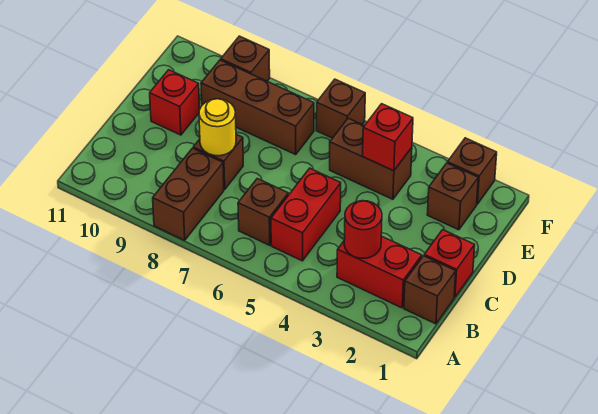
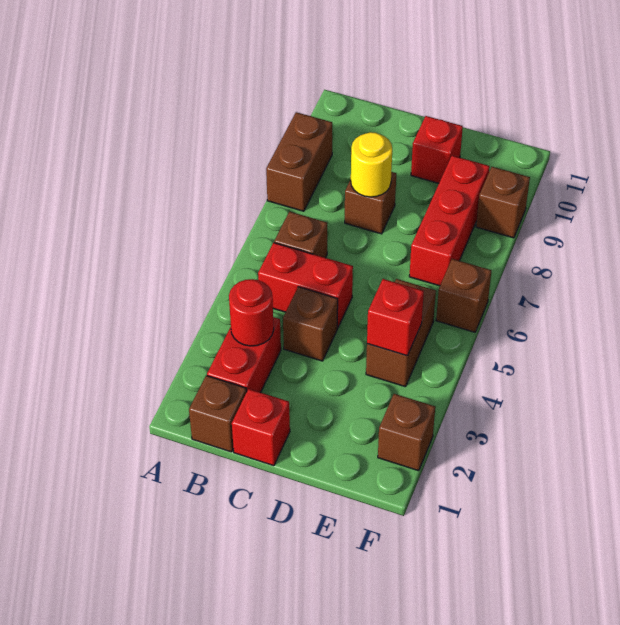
brown brick A8:B8 level 1 -> brown brick A8:A9 level 1
brown brick E2 level 1 -> brown brick C4 level 1
brown brick E7:E9 level 1 -> red brick E7:E9 level 1

